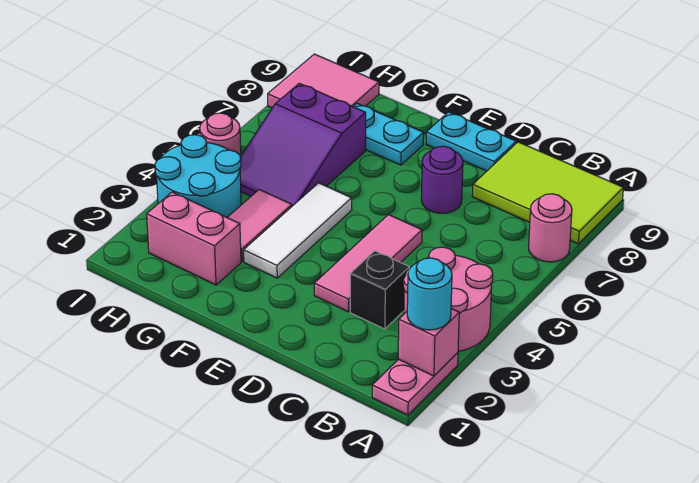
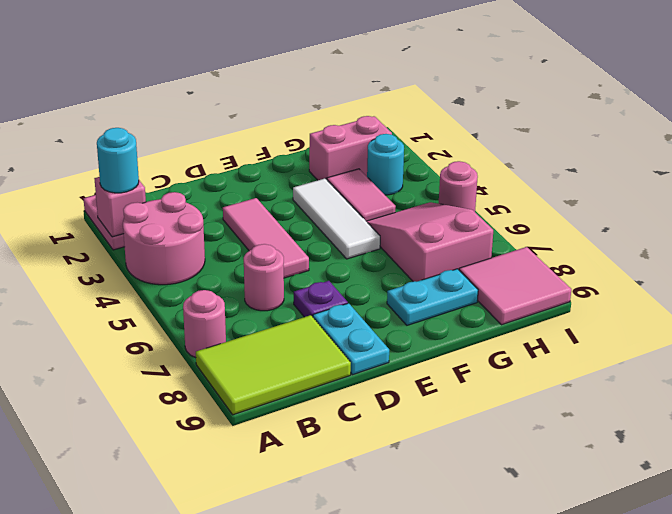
black brick C3 level 1 -> none
none -> pink round brick C6 level 1
purple round brick D7 level 1 -> purple plate D7 level 1
cyan plate D9:E9 level 1 -> cyan plate D8:D9 level 1
purple slope G5:H7 level 1 top 7 -> pink slope G5:H7 level 1 top 7
cyan round brick H3:I4 level 1 -> cyan round brick H3 level 1

